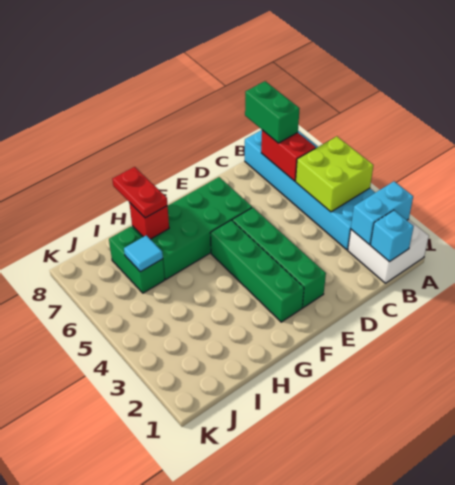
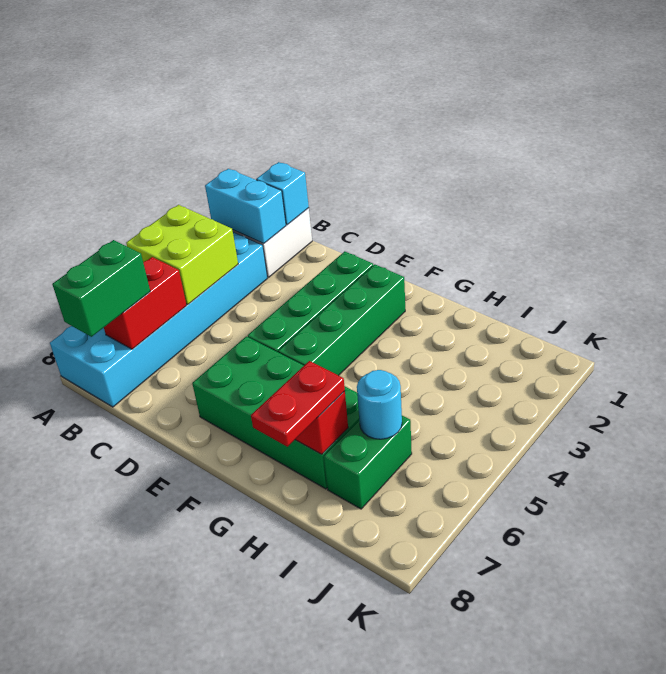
cyan tile I6 level 2 -> cyan round brick I6 level 2

